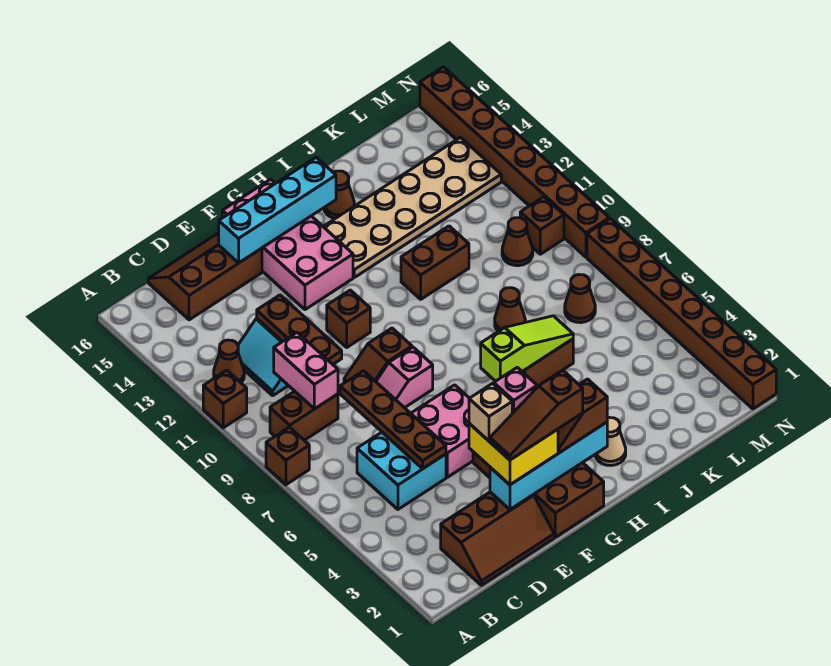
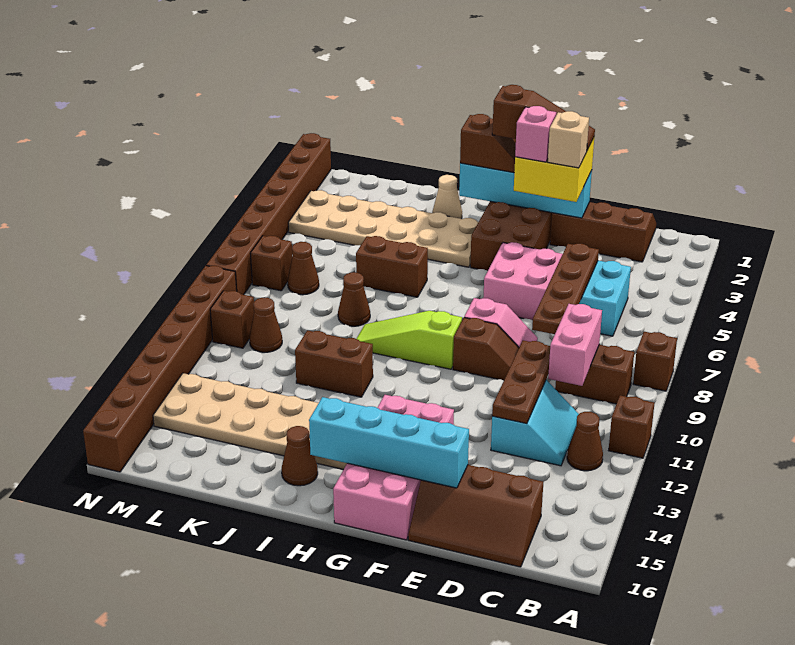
brown brick F11 level 1 -> brown brick M7 level 1
none -> tan plate H3:M4 level 1
lime slope H6:J6 level 2 top H -> lime slope G9:I9 level 1 top G

